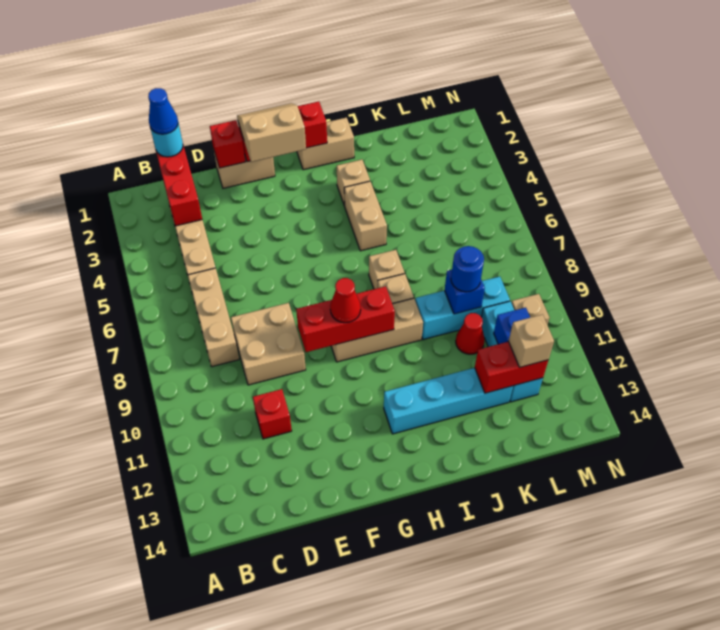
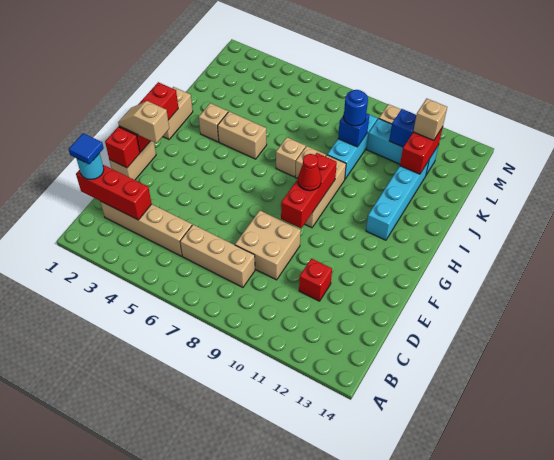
blue cone C1 level 4 -> blue tile C1 level 4
tan slope F1:G2 level 3 top 2 -> tan slope F1:F2 level 3 top 2
red cone K10 level 1 -> none

